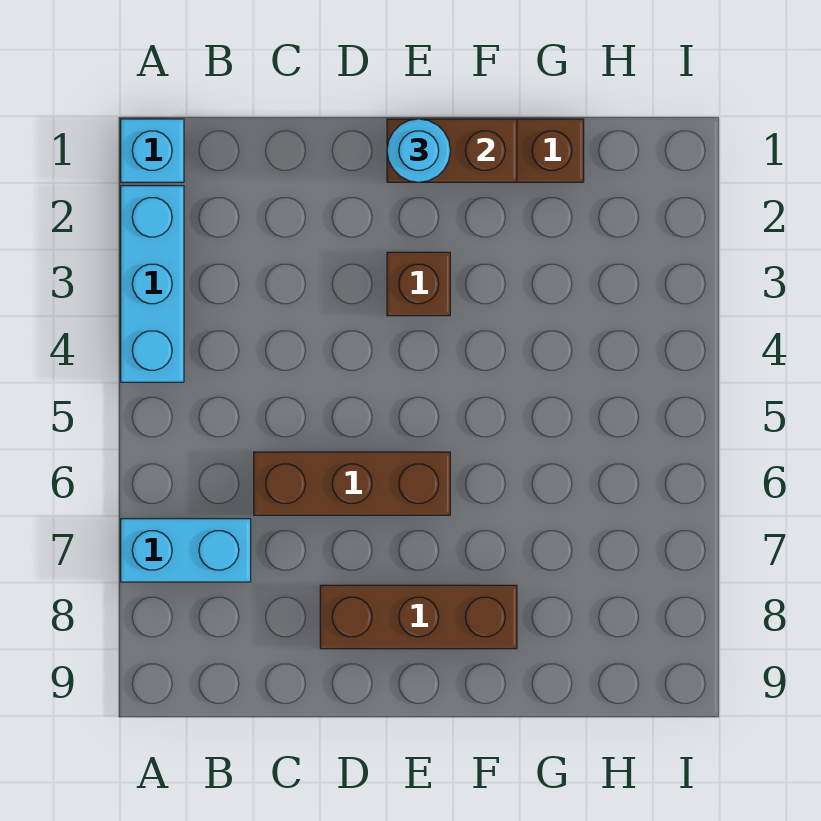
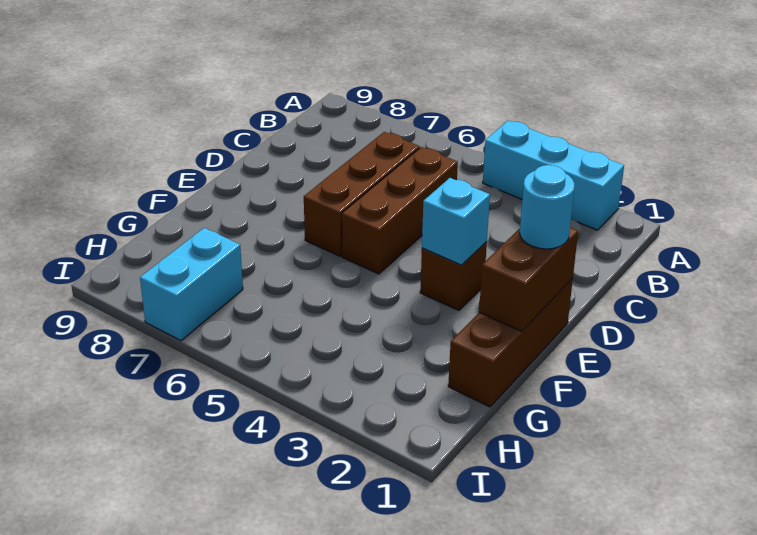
cyan brick A1 level 1 -> cyan brick E3 level 2
cyan brick A7:B7 level 1 -> cyan brick H7:I7 level 1
brown brick D8:F8 level 1 -> brown brick C5:E5 level 1

